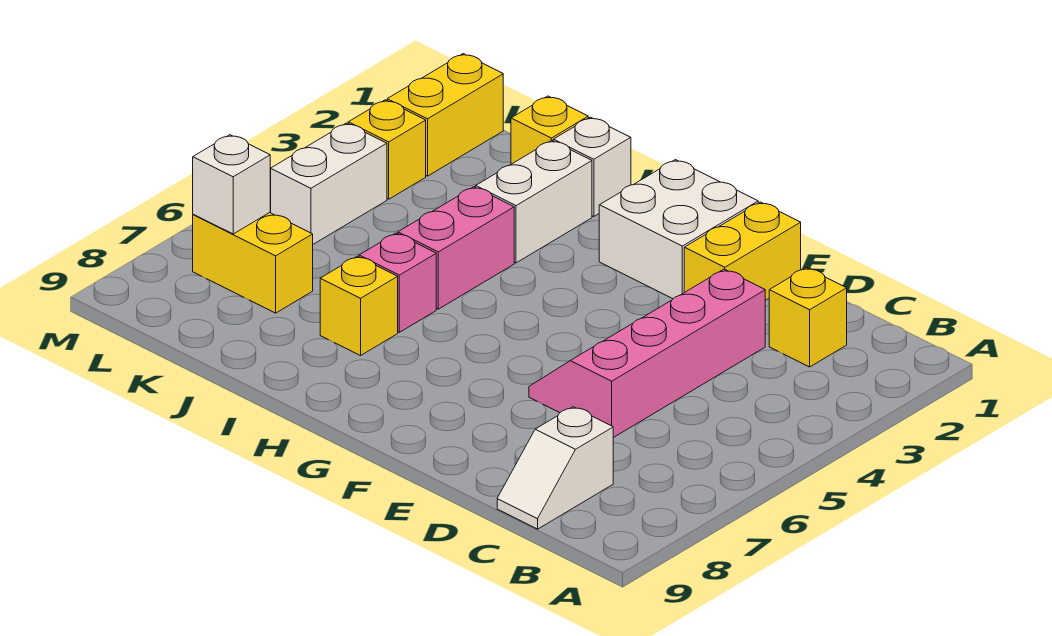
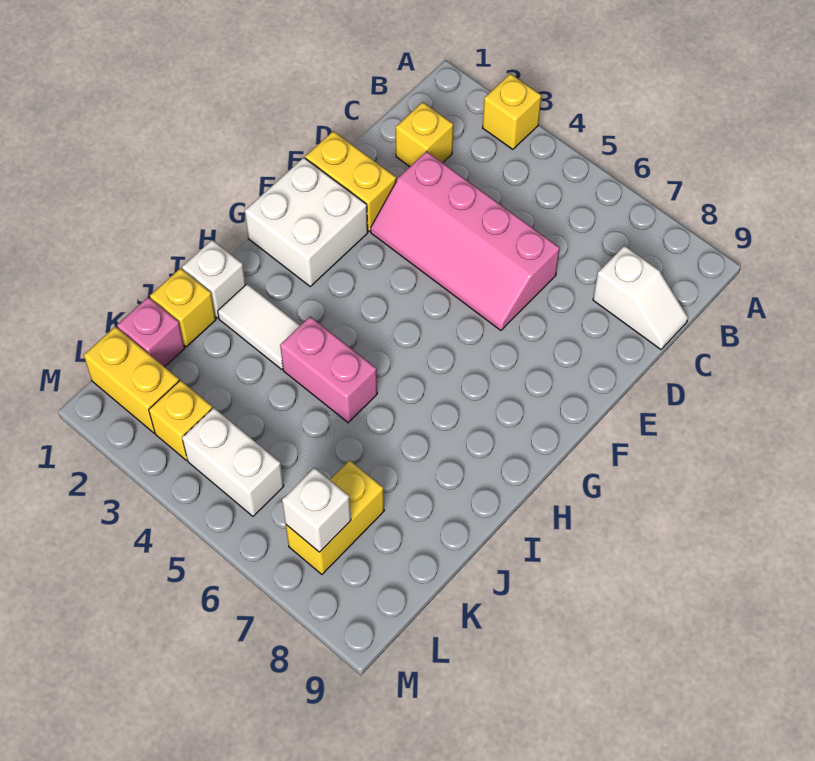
white brick I2:I3 level 1 -> white tile I2:I3 level 1
pink brick I6 level 1 -> pink brick K1 level 1
yellow brick I7 level 1 -> yellow brick A3 level 1

